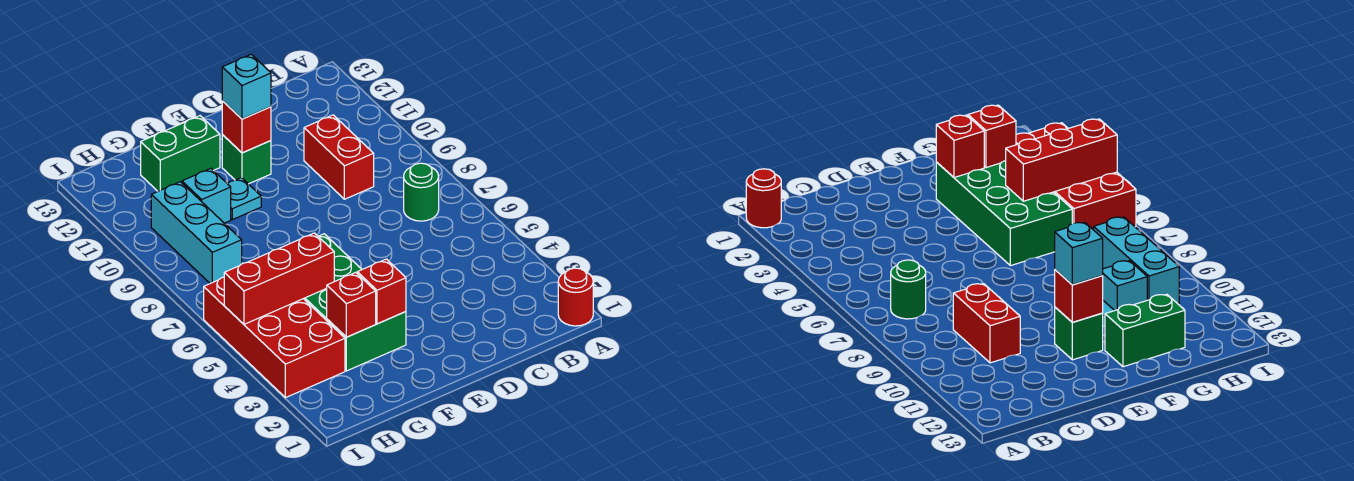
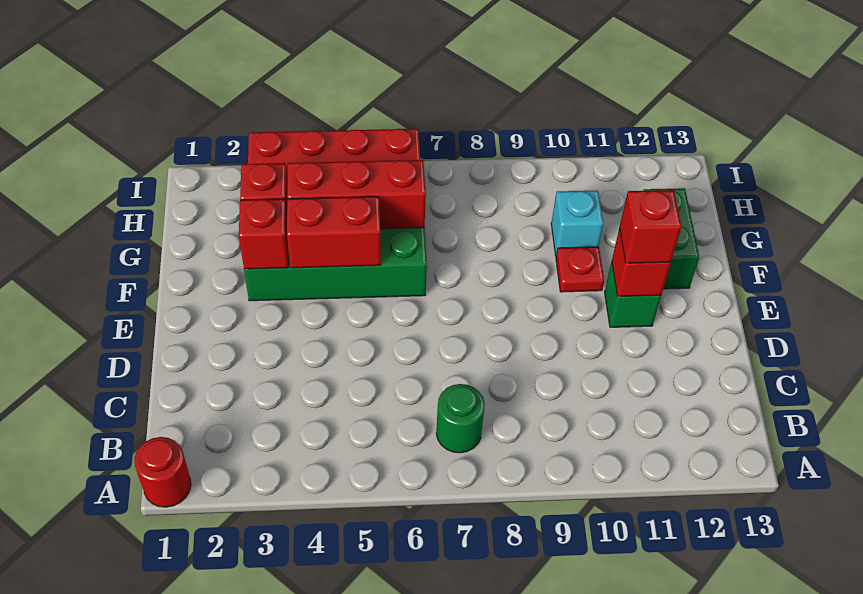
red brick C9:C10 level 1 -> red brick F4:F5 level 2
cyan brick E11 level 3 -> red brick E11 level 3
cyan plate F10 level 1 -> red plate F10 level 1
red brick G5:I5 level 2 -> red brick G4:G6 level 2
cyan brick H8:H10 level 1 -> none

